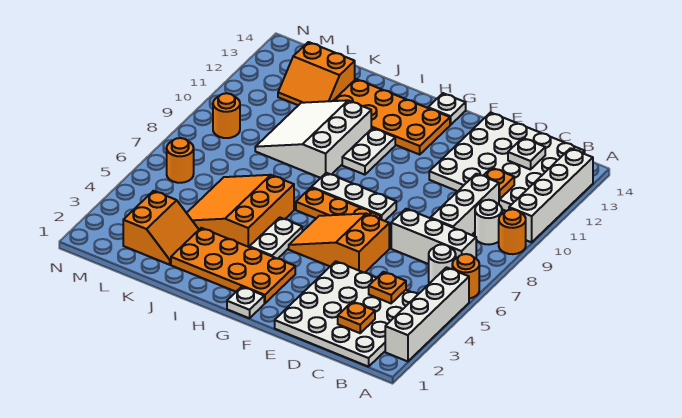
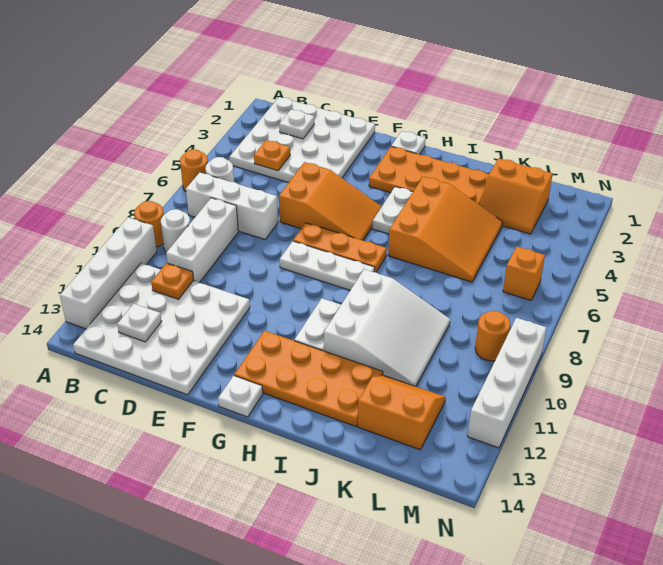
white brick A2:A5 level 1 -> white brick N9:N12 level 1
orange plate C2 level 2 -> white plate C2 level 2
orange slope K2:L3 level 1 top L -> orange slope K2:L3 level 1 top 2
orange round brick M6 level 1 -> orange brick M6 level 1

